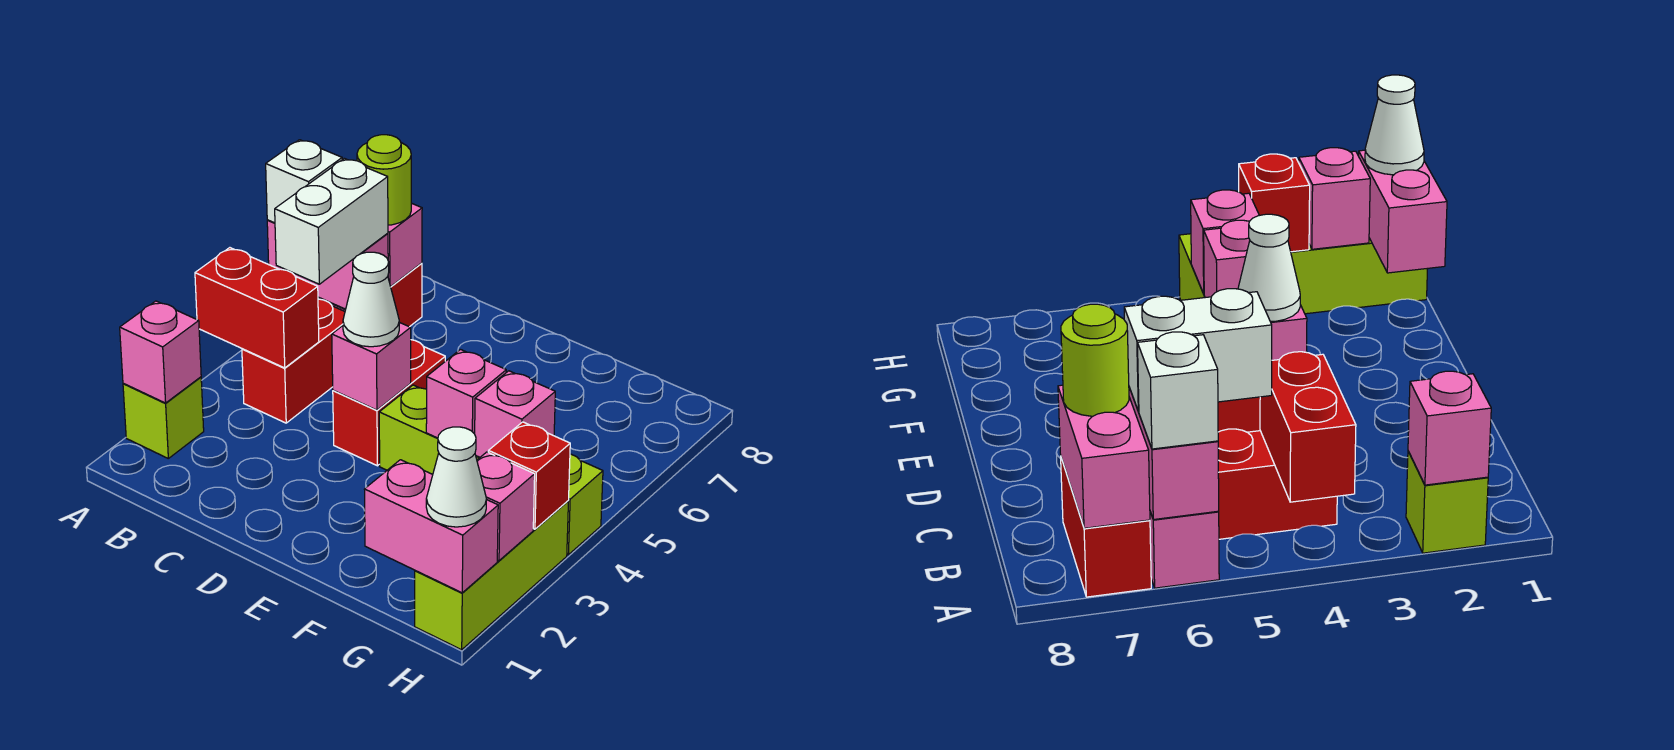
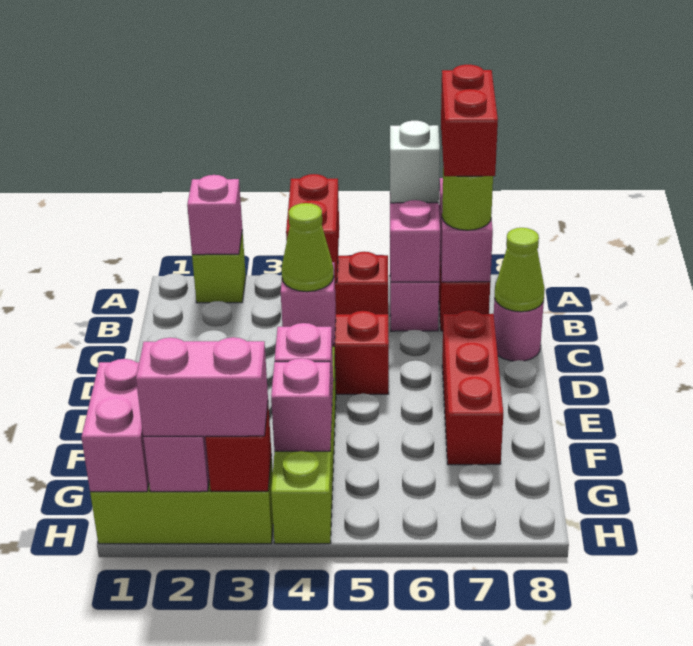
none -> red brick A7:B7 level 4
white brick B5:B6 level 3 -> none
none -> pink round brick C8 level 1
none -> lime cone C8 level 2
white cone D4 level 3 -> lime cone D4 level 3
none -> red brick D7:F7 level 1
white cone H1 level 3 -> none
none -> pink brick H2:H3 level 3

